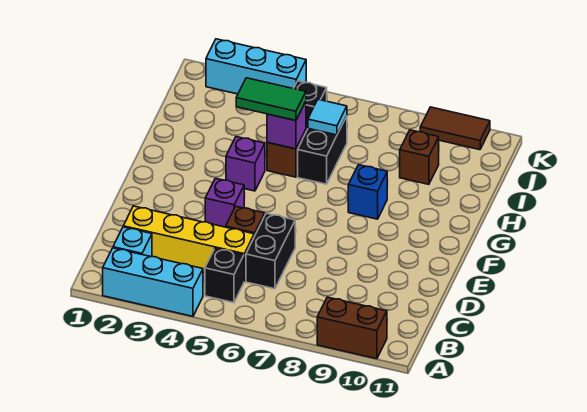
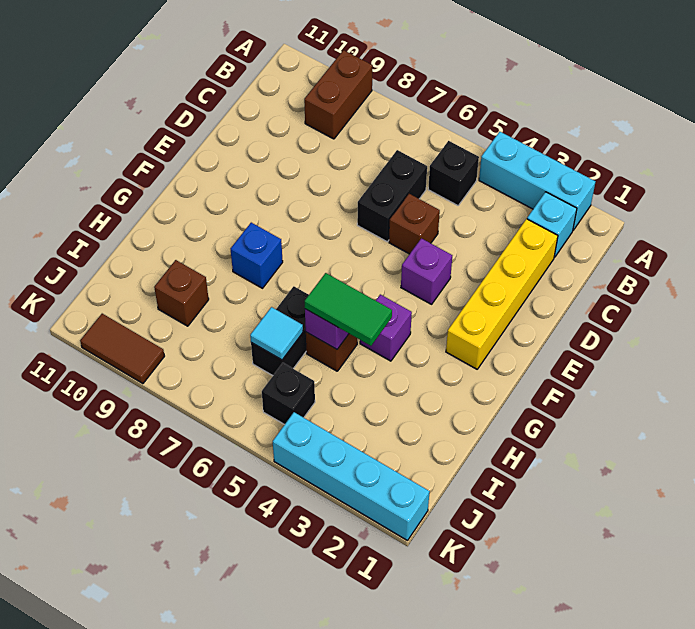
brown brick A9:A10 level 1 -> brown brick A9:B9 level 1
yellow brick C2:C5 level 1 -> yellow brick C2:F2 level 1
cyan brick K2:K4 level 1 -> cyan brick K1:K4 level 1

